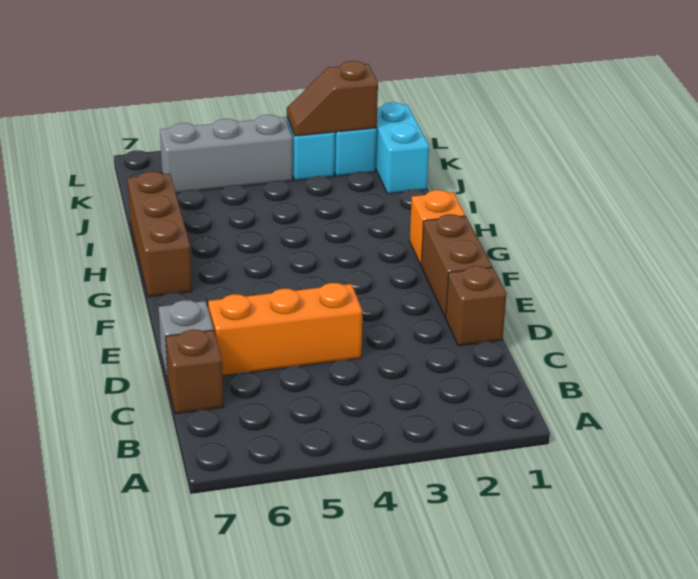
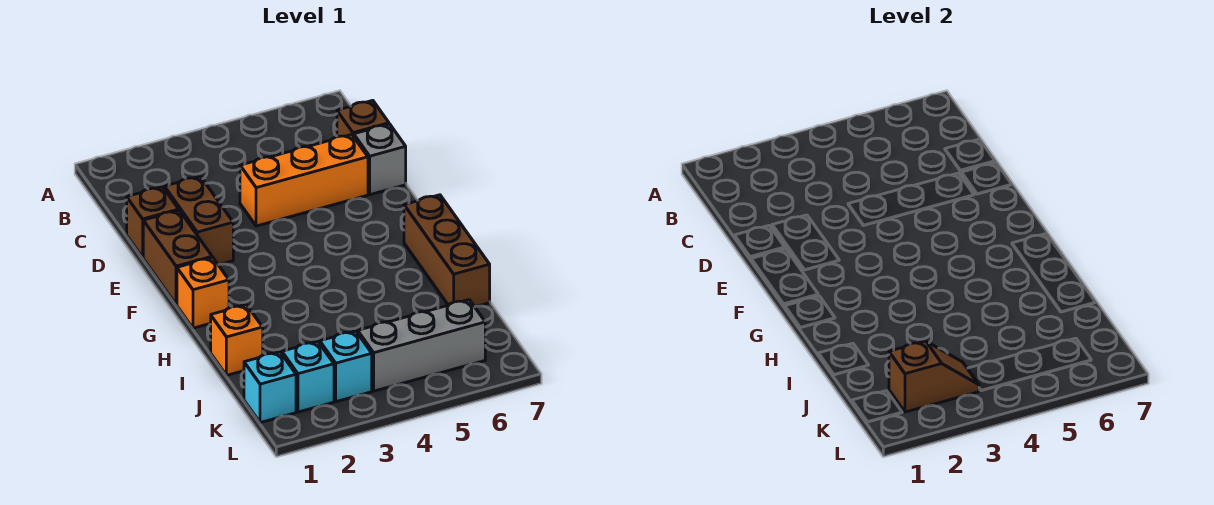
none -> brown brick D2:E2 level 1
none -> orange brick I1 level 1
cyan brick J1:K1 level 1 -> cyan brick K1 level 1

